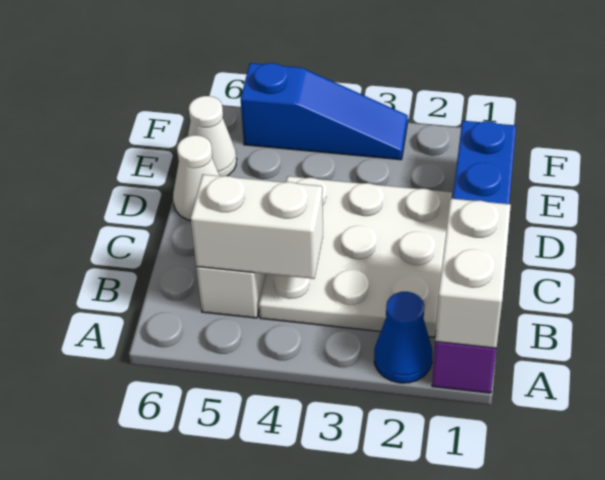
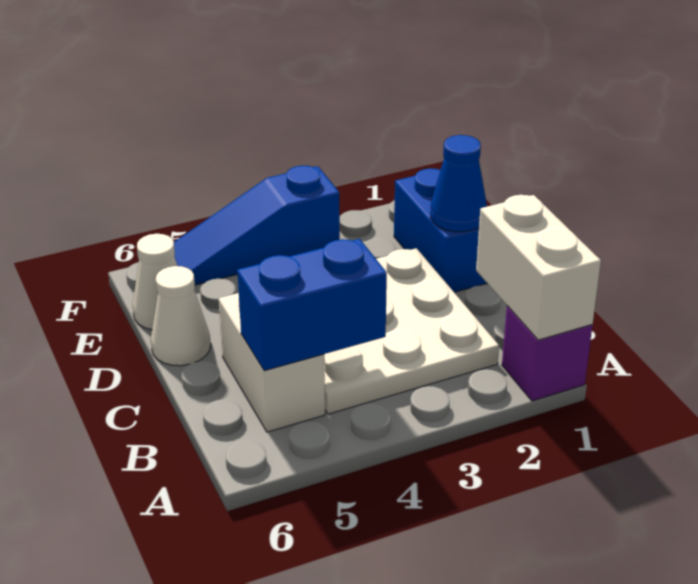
blue cone A2 level 1 -> blue cone D1 level 2
white brick B4:B5 level 2 -> blue brick B4:B5 level 2
blue slope F3:F5 level 1 top 5 -> blue slope F3:F5 level 1 top 3

